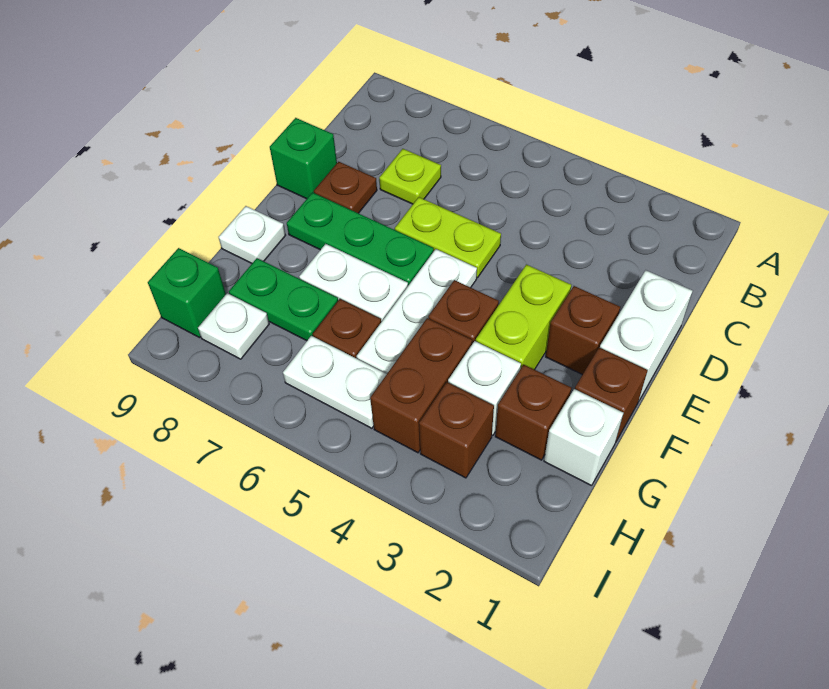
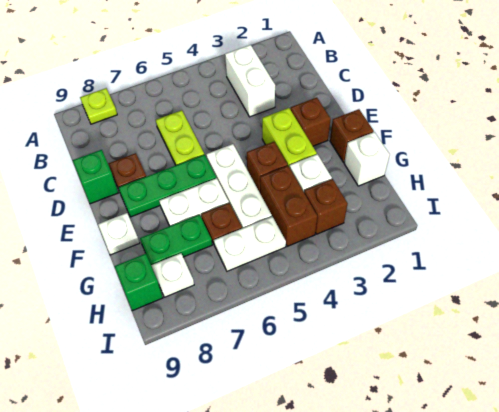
lime plate C7 level 1 -> lime plate A8 level 1
white brick D1:E1 level 1 -> white brick B3:C3 level 1
lime plate D5:D6 level 1 -> lime plate C6:D6 level 1
brown brick G2 level 1 -> none

